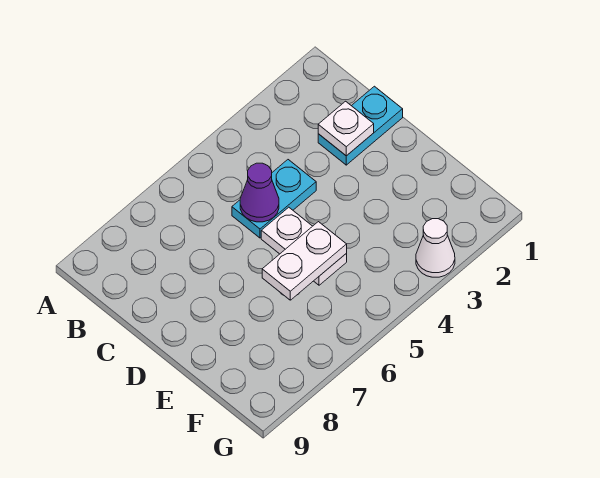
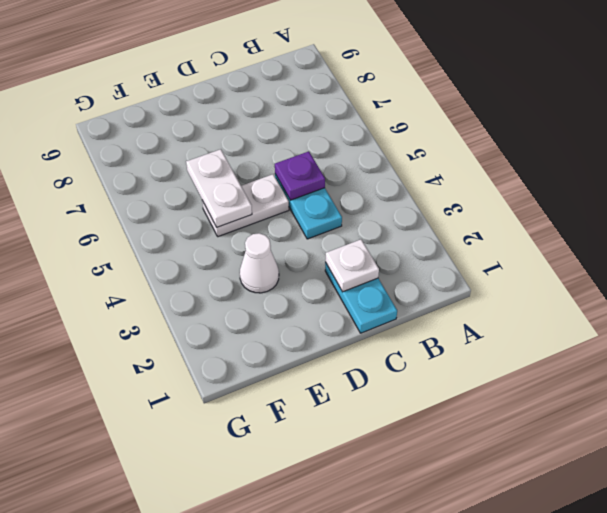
purple cone C5 level 2 -> purple plate C5 level 2
white cone G3 level 1 -> white cone E3 level 1

